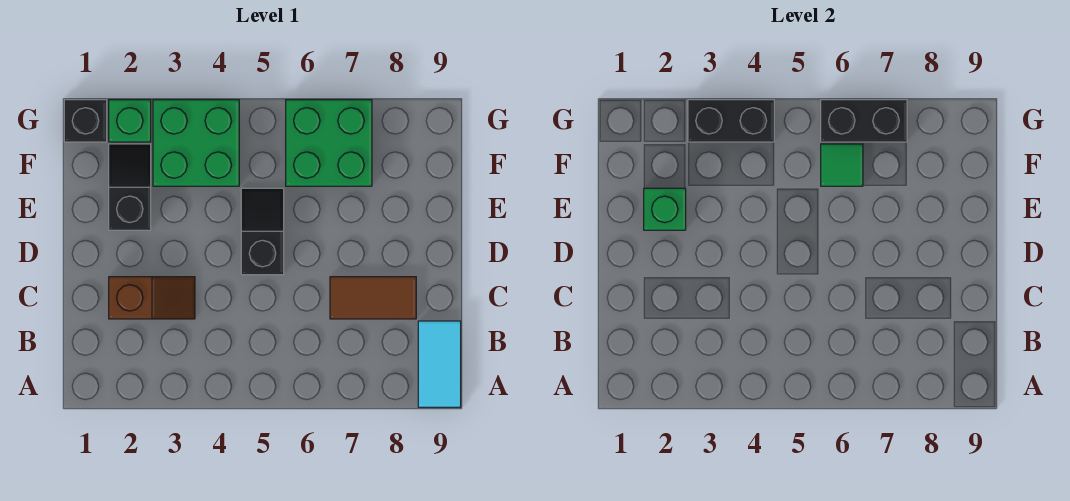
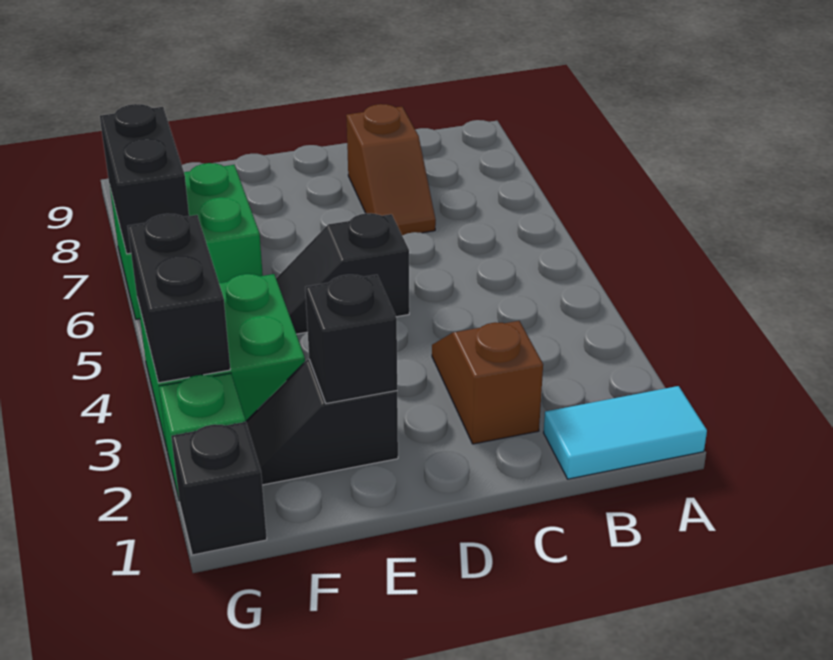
cyan tile A9:B9 level 1 -> cyan tile A1:B1 level 1
brown tile C7:C8 level 1 -> brown slope C7:C8 level 1 top 8
green brick E2 level 2 -> black brick E2 level 2
green tile F6 level 2 -> none

